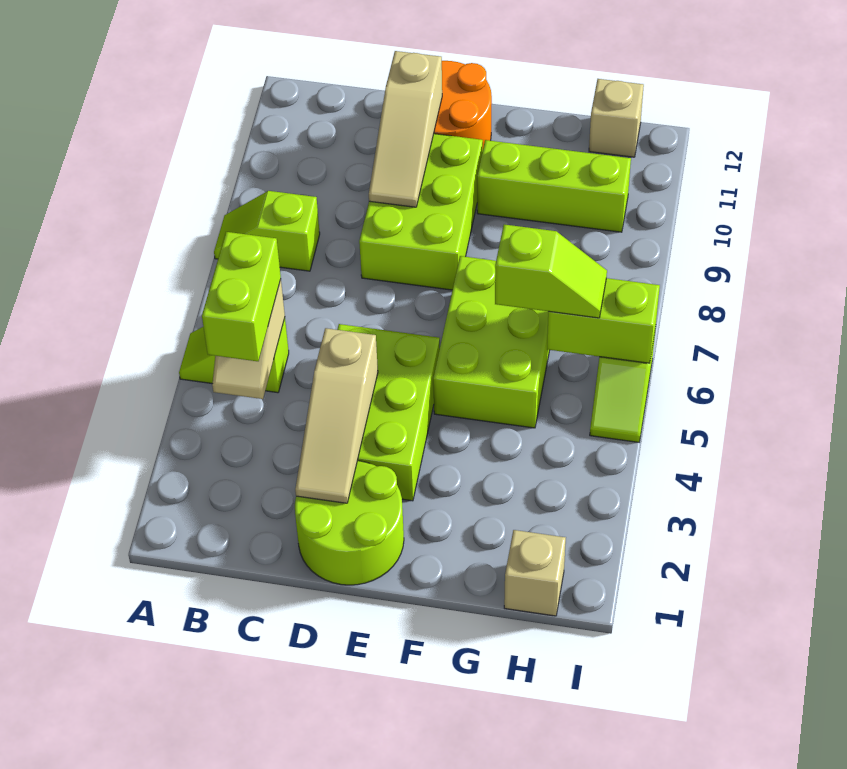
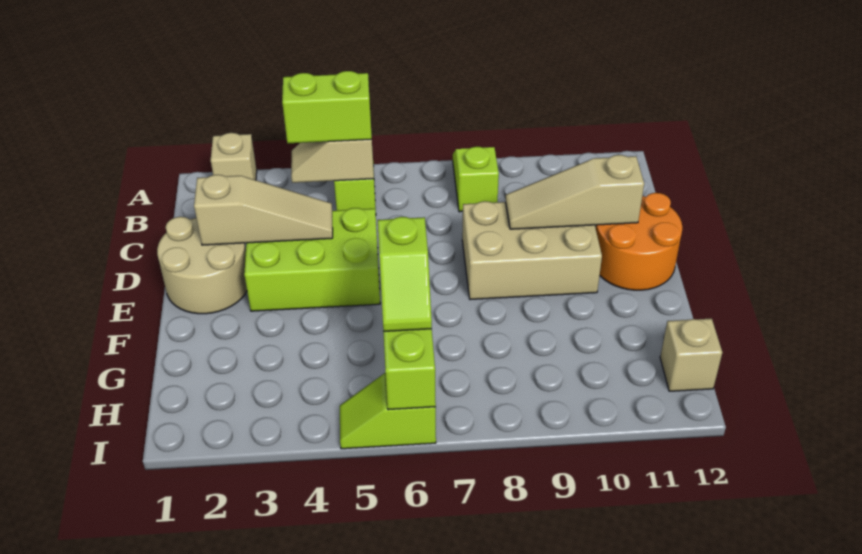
lime round brick D1:E2 level 1 -> tan round brick D1:E2 level 1
tan slope D2:D4 level 2 top 4 -> tan slope D2:D4 level 2 top 2
lime brick D8:E10 level 1 -> tan brick D8:E10 level 1
lime brick F5:G7 level 1 -> none
lime brick F10:H10 level 1 -> none
tan brick H1 level 1 -> tan brick A2 level 1

